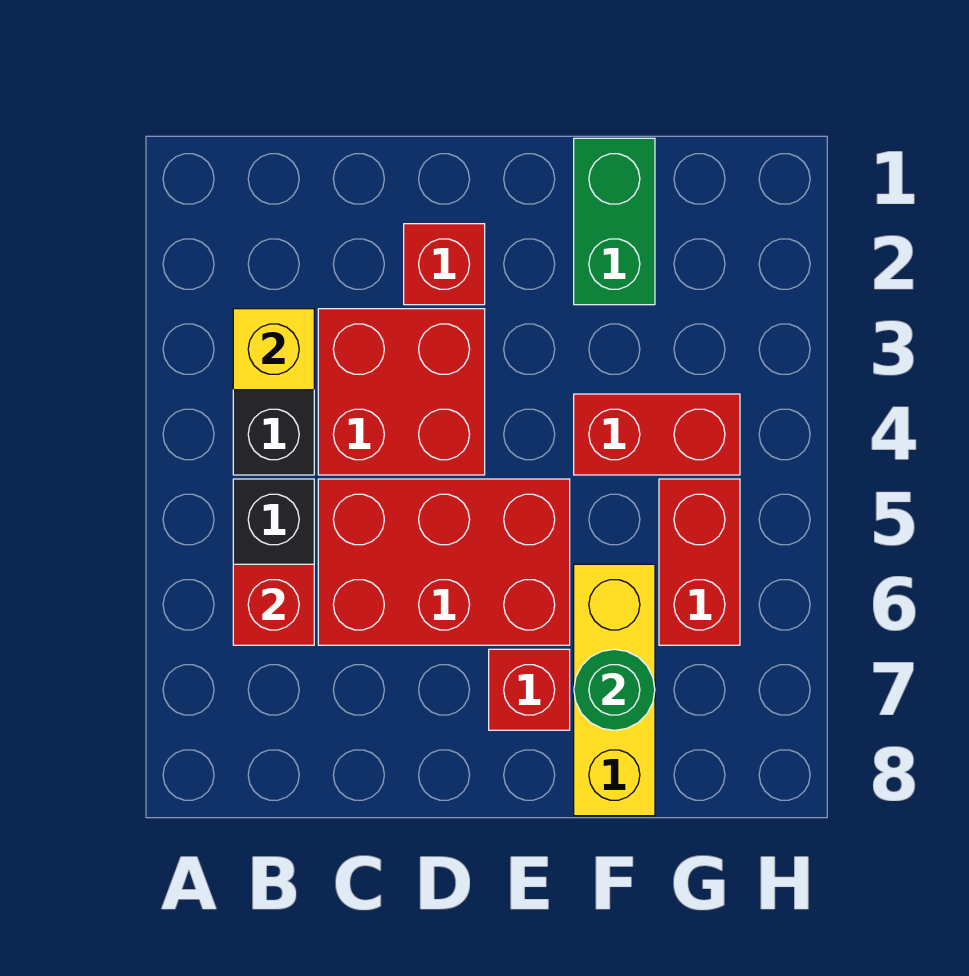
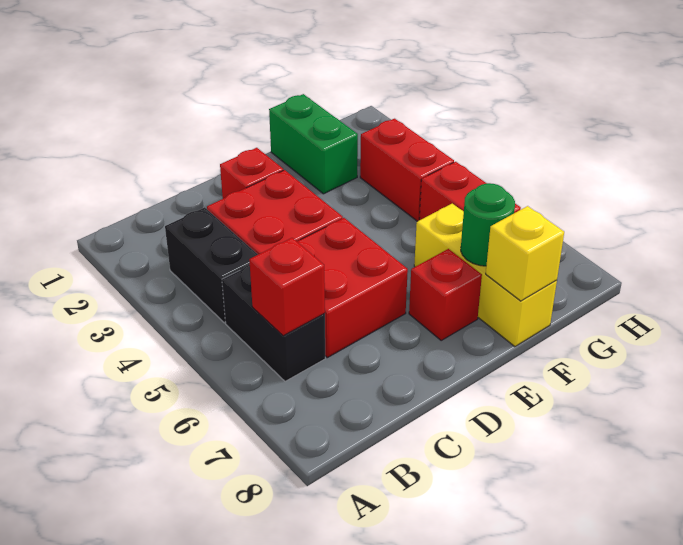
yellow brick B3 level 2 -> yellow brick F8 level 2
red brick C5:E6 level 1 -> red brick C5:D6 level 1
red brick F4:G4 level 1 -> red brick G3:G4 level 1

